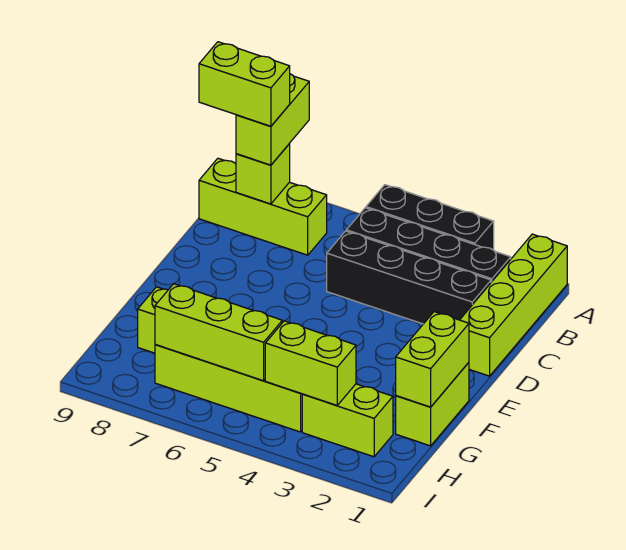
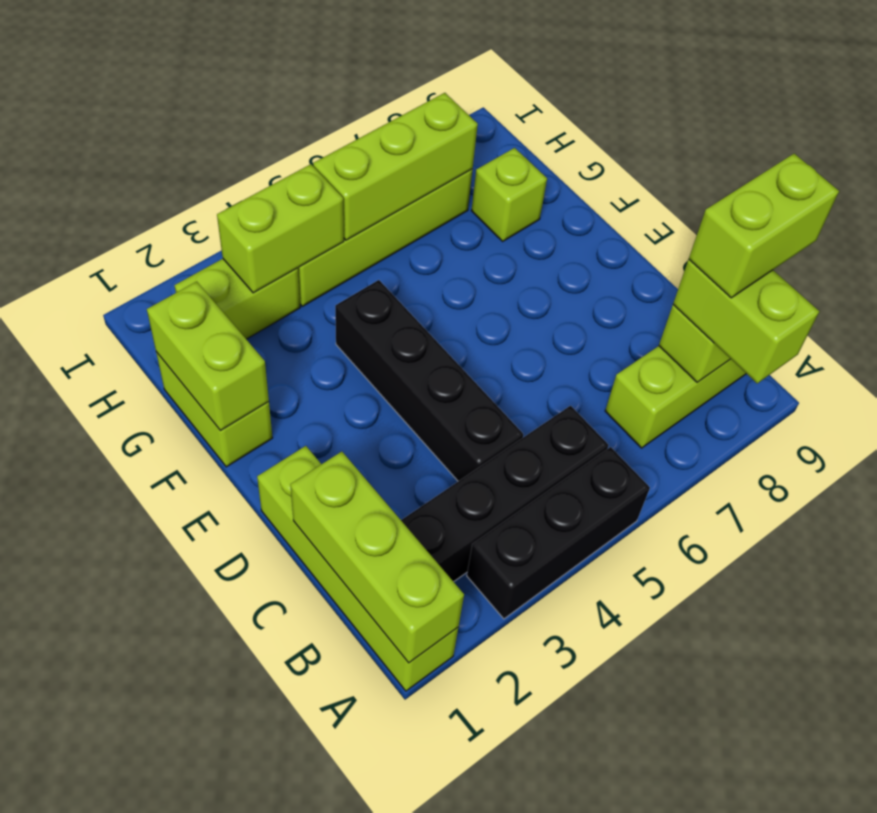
none -> lime brick A1:C1 level 2
black brick C2:C5 level 1 -> black brick C4:F4 level 1

